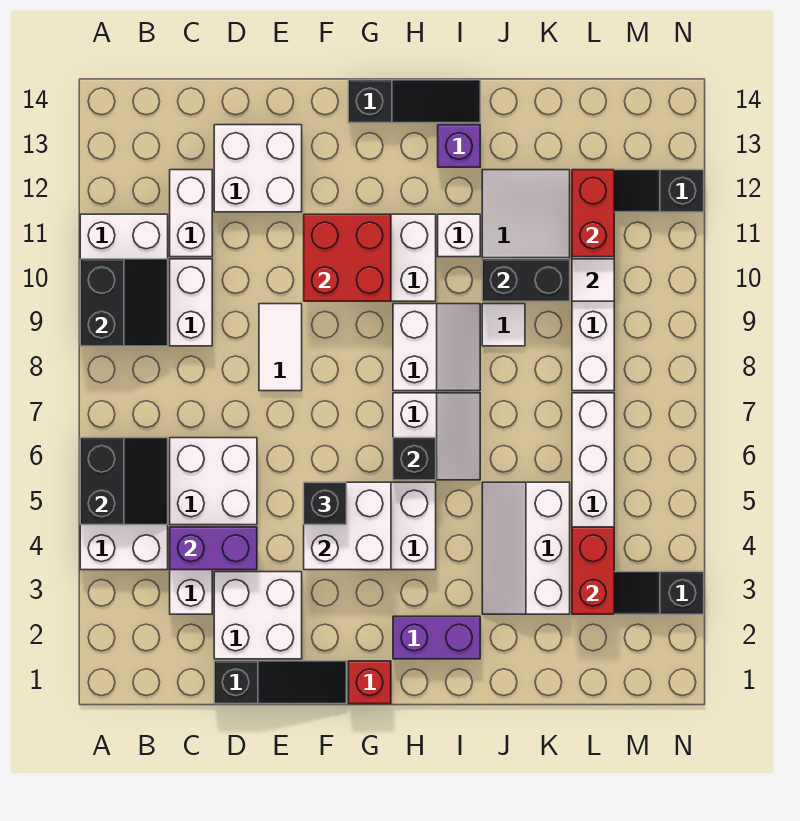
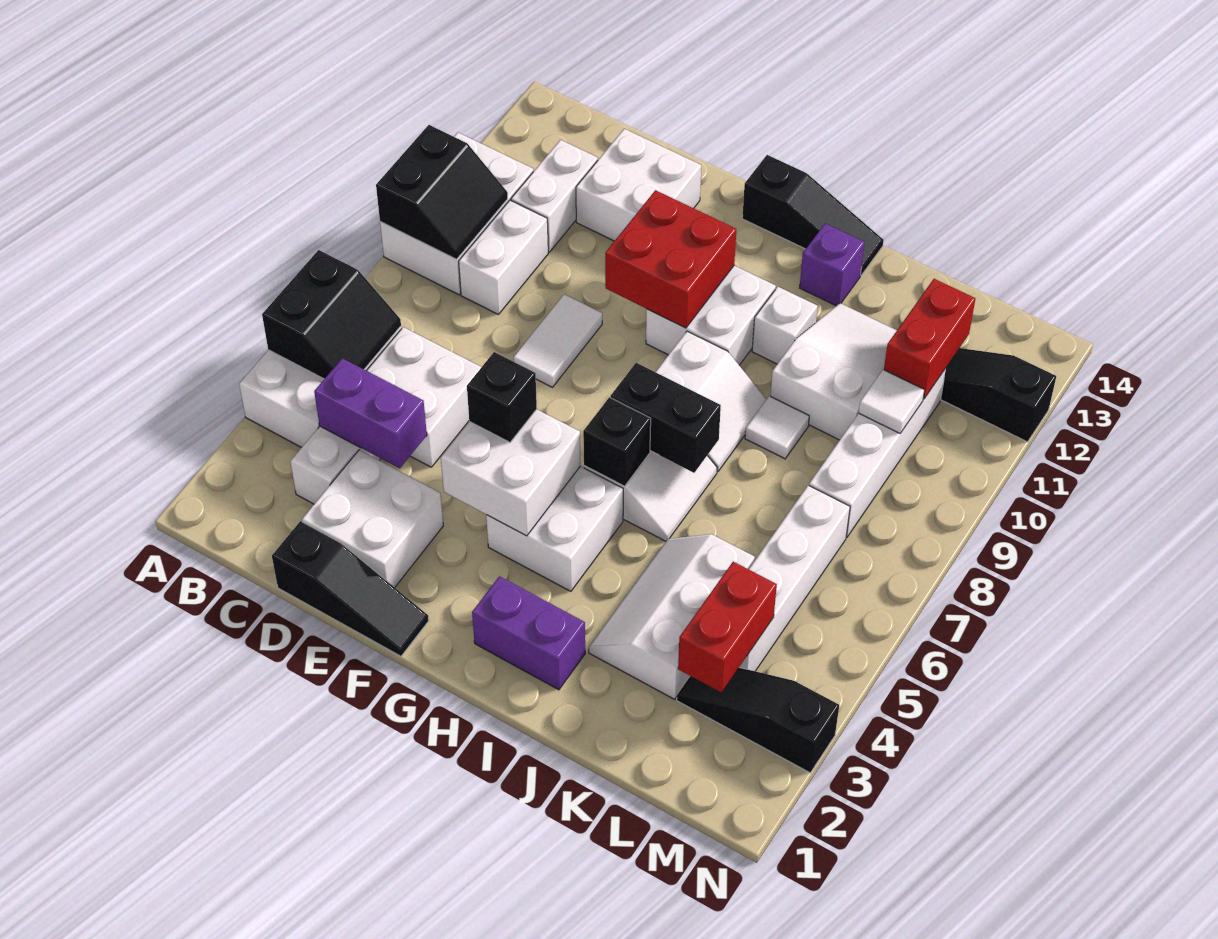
red brick G1 level 1 -> none
black brick J10:K10 level 2 -> black brick H7:I7 level 2

